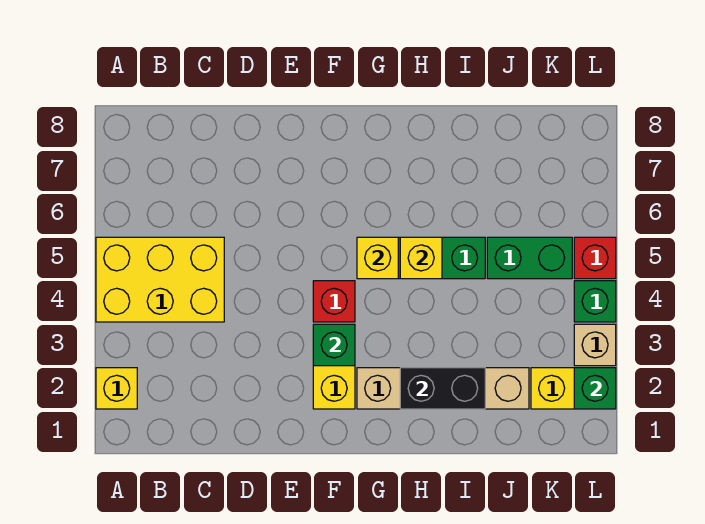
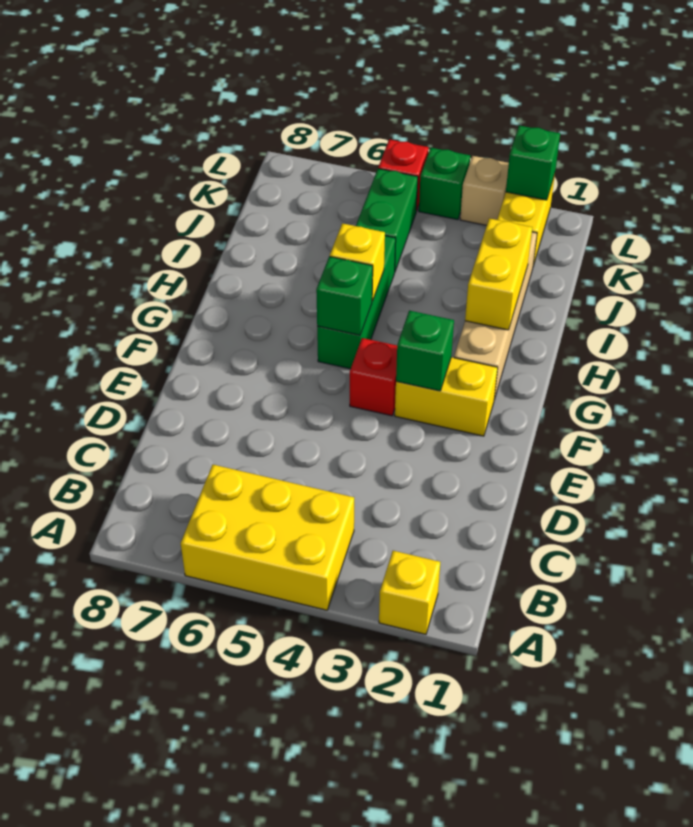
yellow brick A4:C5 level 1 -> yellow brick A4:B6 level 1
yellow brick G5 level 2 -> green brick G5 level 2
black brick H2:I2 level 2 -> yellow brick H2:I2 level 2

